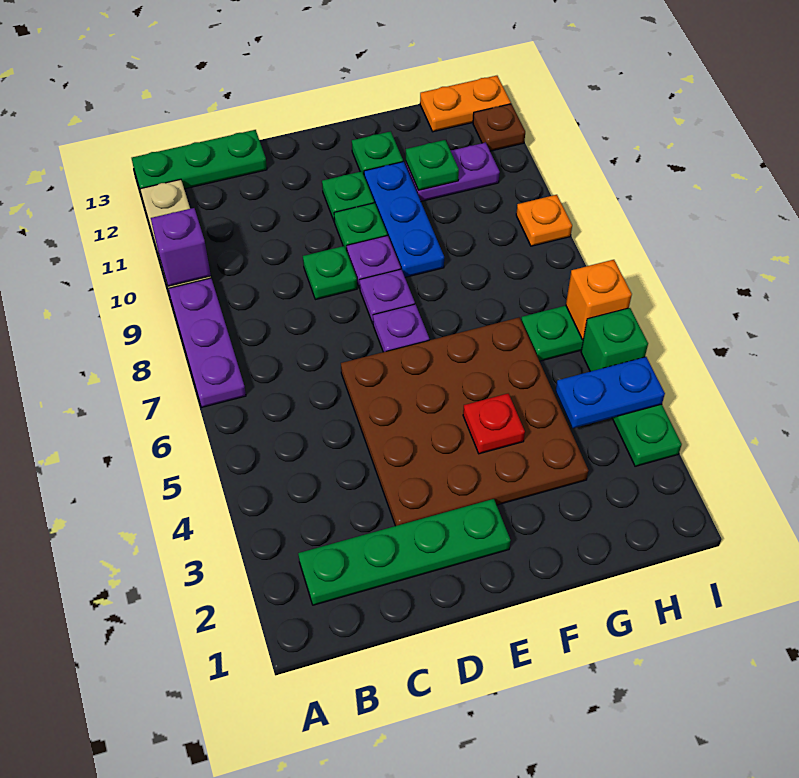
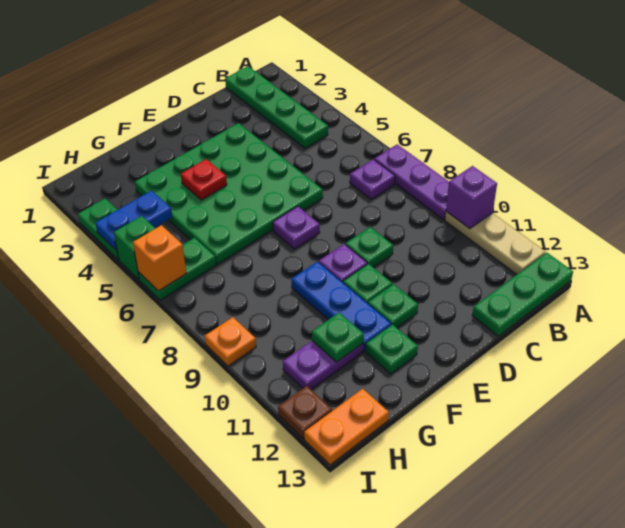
green plate B2:E2 level 1 -> green plate B1:B4 level 1
brown plate D3:G6 level 1 -> green plate D3:G6 level 1
purple plate E8 level 1 -> purple plate B7 level 1

